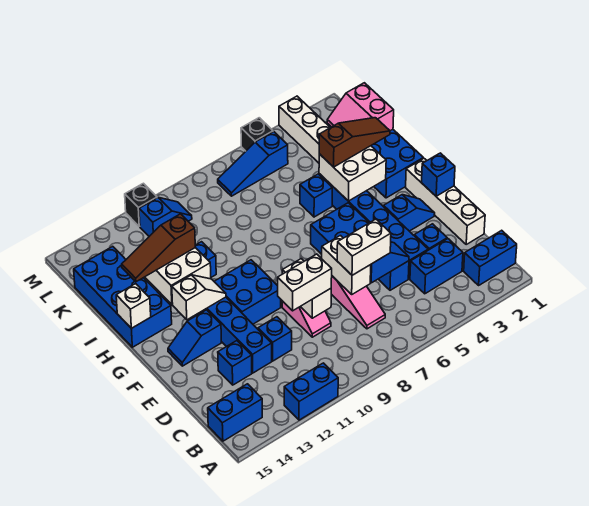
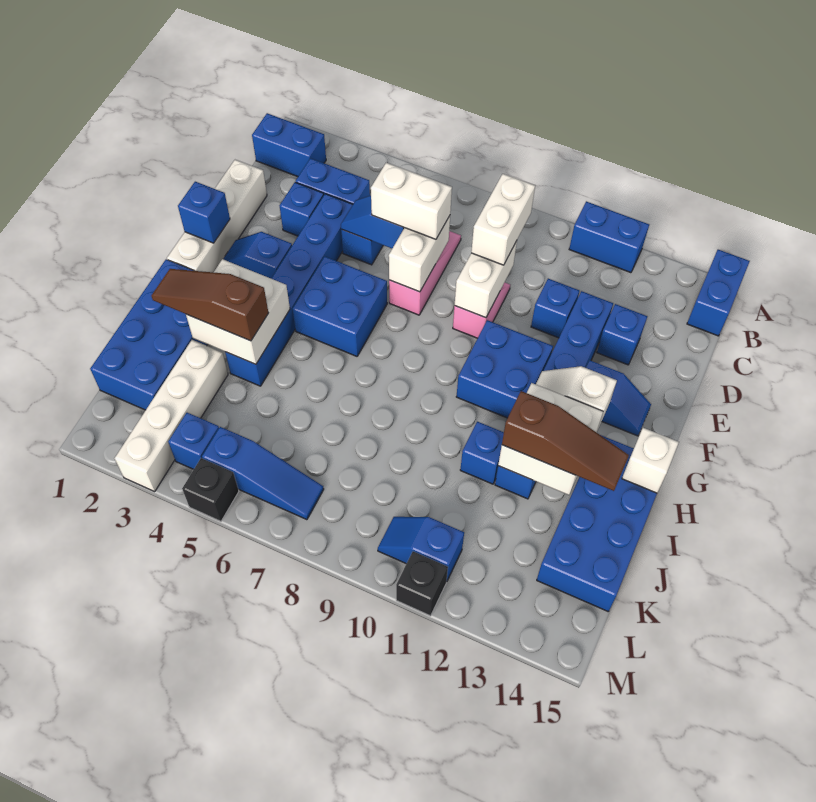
blue brick B14:B15 level 1 -> blue brick A15:B15 level 1
white brick D9:D10 level 3 -> white brick C9:D9 level 3
blue brick I5 level 1 -> blue brick L4 level 1
pink slope J1:K2 level 2 top 1 -> none

